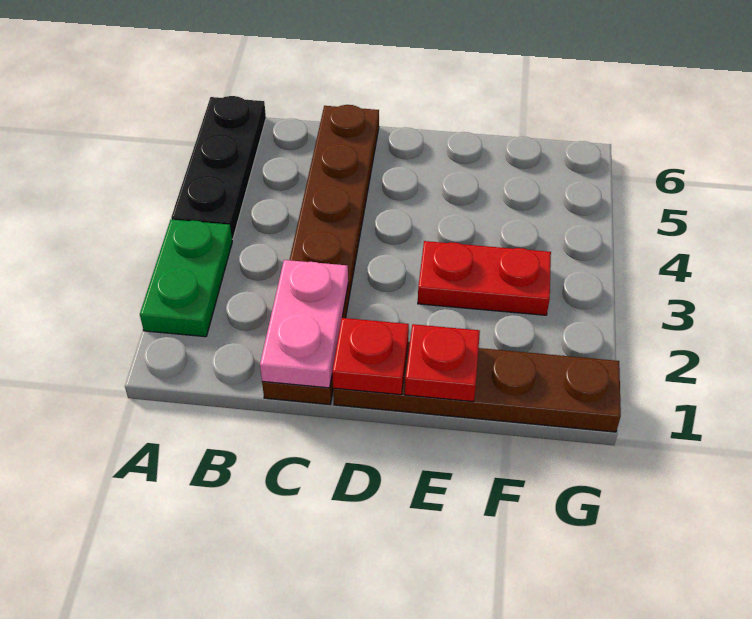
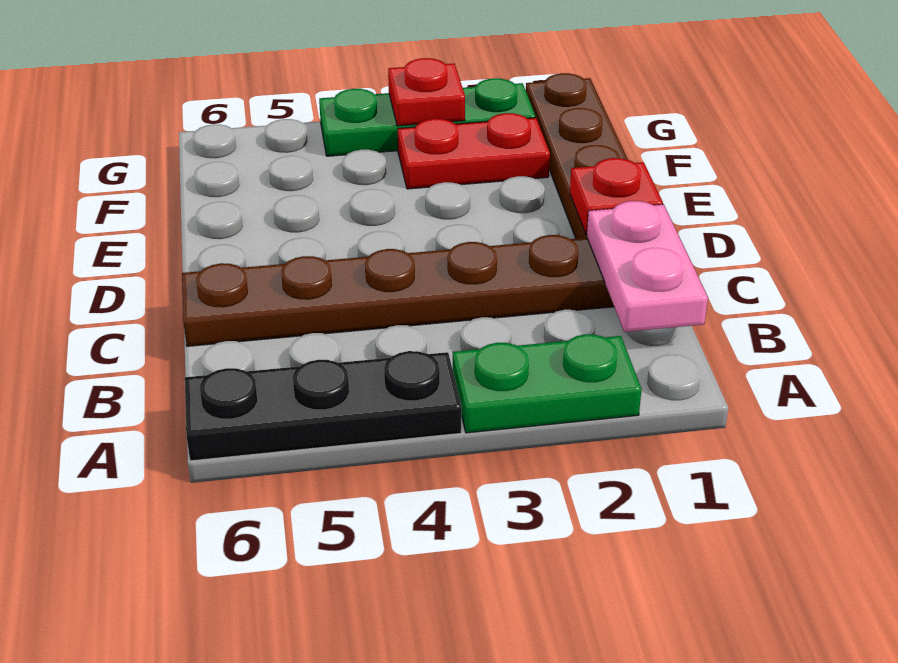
pink plate C1:C2 level 2 -> pink plate B1:C1 level 2
red plate E1 level 2 -> red plate G3 level 2
red plate E3:F3 level 1 -> red plate F2:F3 level 1
none -> green plate G2:G4 level 1

